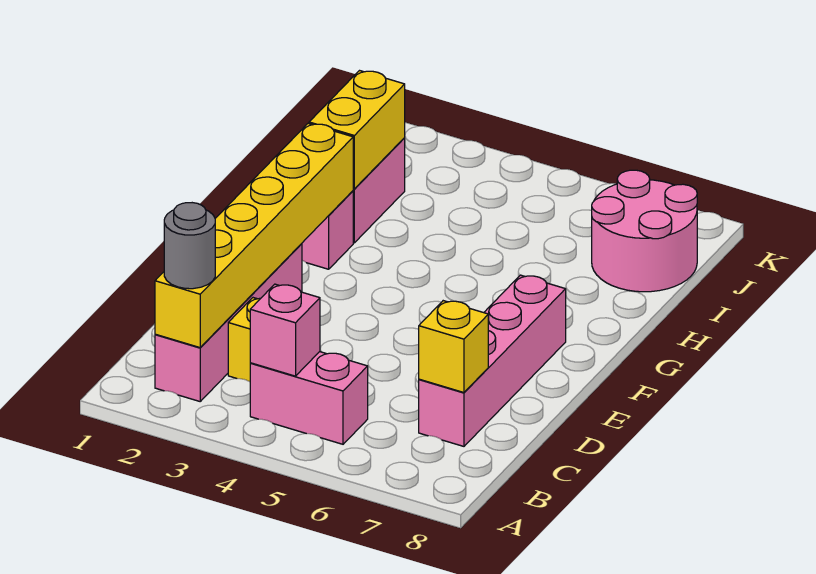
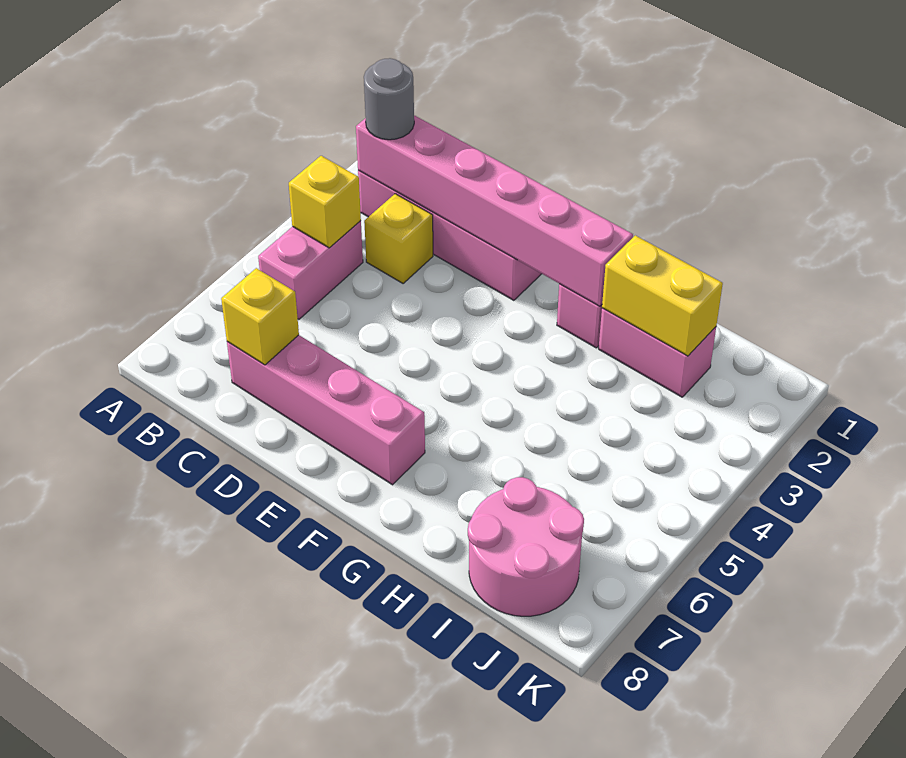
yellow brick B2:G2 level 2 -> pink brick B2:G2 level 2
pink brick B4 level 2 -> yellow brick B4 level 2

